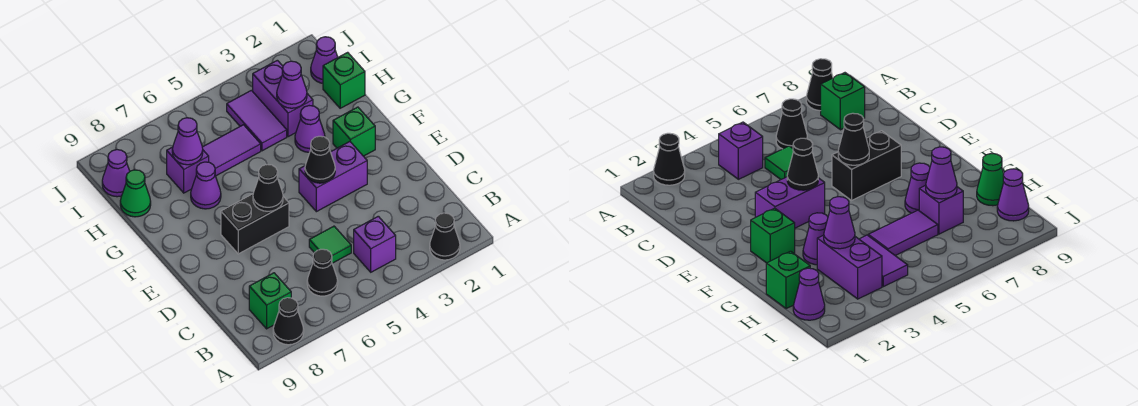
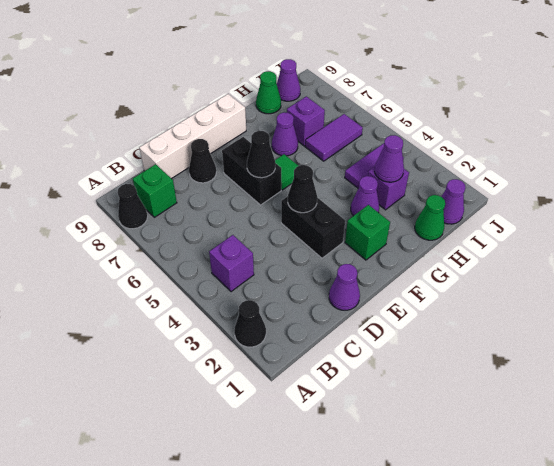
black cone B6 level 1 -> black cone D8 level 1
green tile C5 level 1 -> green tile F6 level 1
none -> white brick C9:F9 level 1
purple brick E3:E4 level 1 -> black brick E3:E4 level 1
green brick H1 level 1 -> green cone H1 level 1
purple brick H3:I3 level 1 -> purple brick H3 level 1
purple tile H5:H6 level 1 -> purple tile H6:I6 level 1
purple cone H7 level 2 -> purple cone D1 level 1

